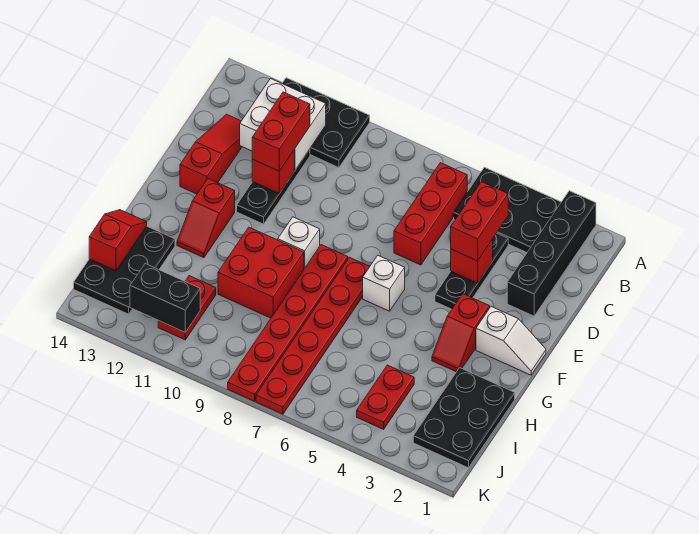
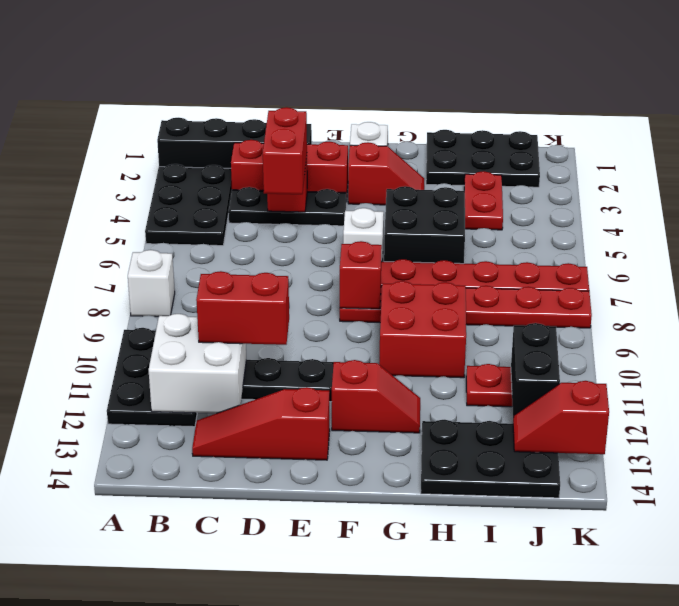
red brick B6:D6 level 1 -> red brick C3:E3 level 1
red brick C4:D4 level 3 -> red brick D4:D5 level 3
red brick D11 level 2 -> red brick F8 level 2
white brick F9 level 1 -> white brick A8 level 1
none -> black brick G5:H6 level 1
red slope H14:I14 level 2 top I -> red slope J13:K13 level 2 top K
red plate I4:J4 level 1 -> red plate I3:I4 level 1

